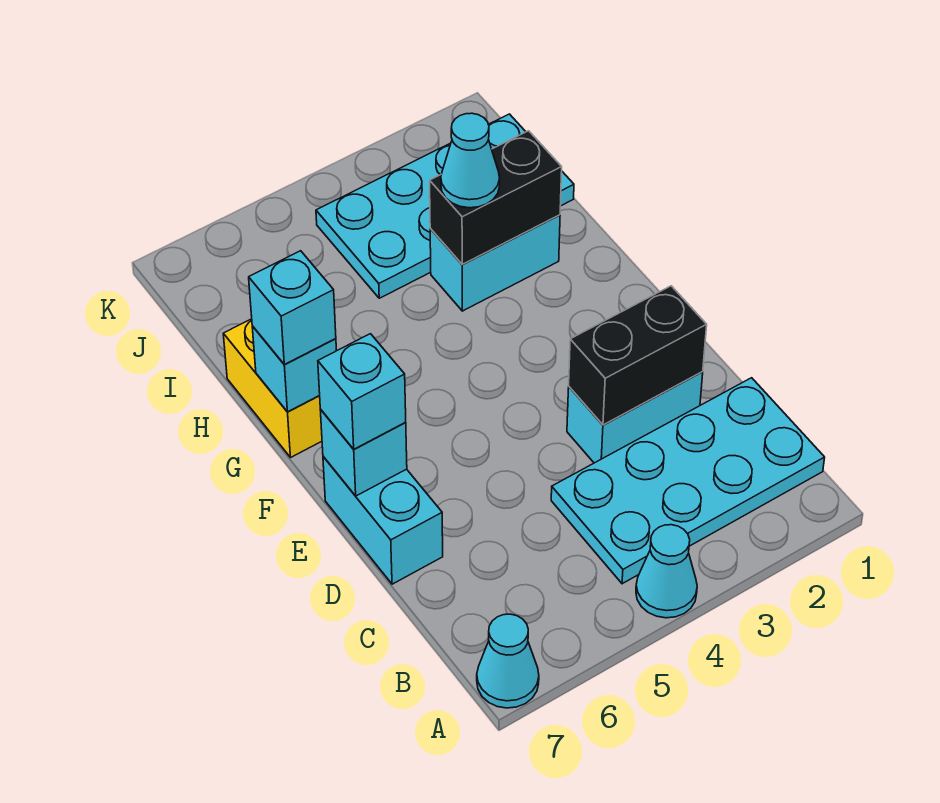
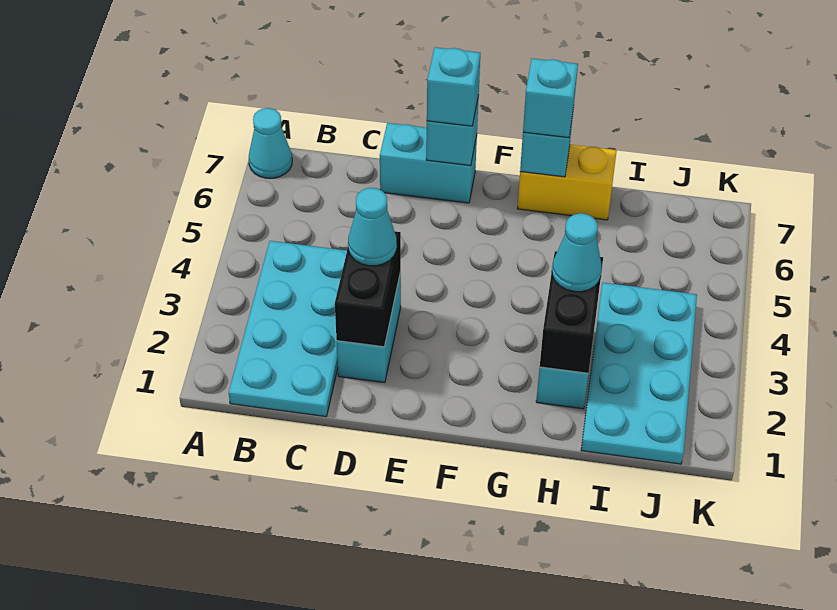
cyan cone A4 level 1 -> cyan cone D3 level 3

